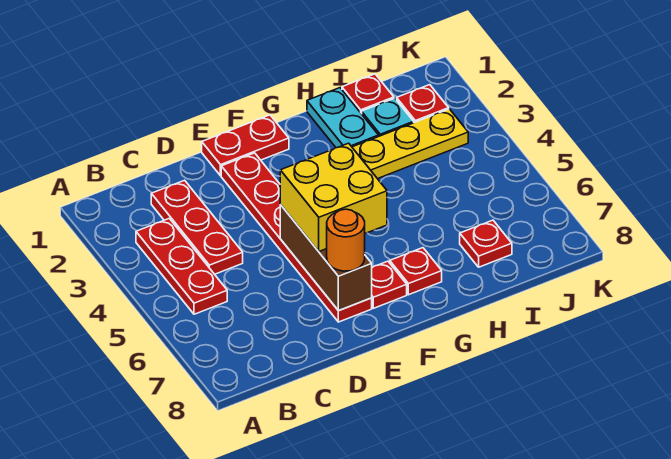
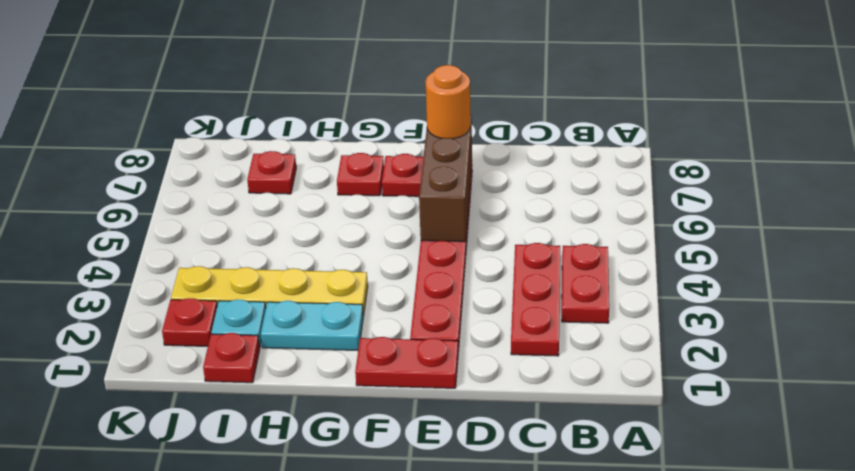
red plate B3:B5 level 1 -> red plate B3:B4 level 1
yellow brick E5:F6 level 3 -> none
cyan plate H1:H2 level 1 -> cyan plate G2:H2 level 1

